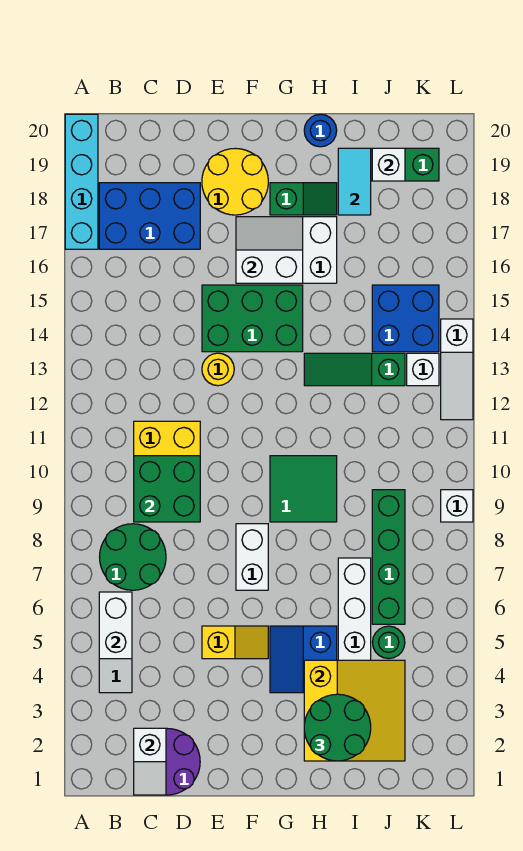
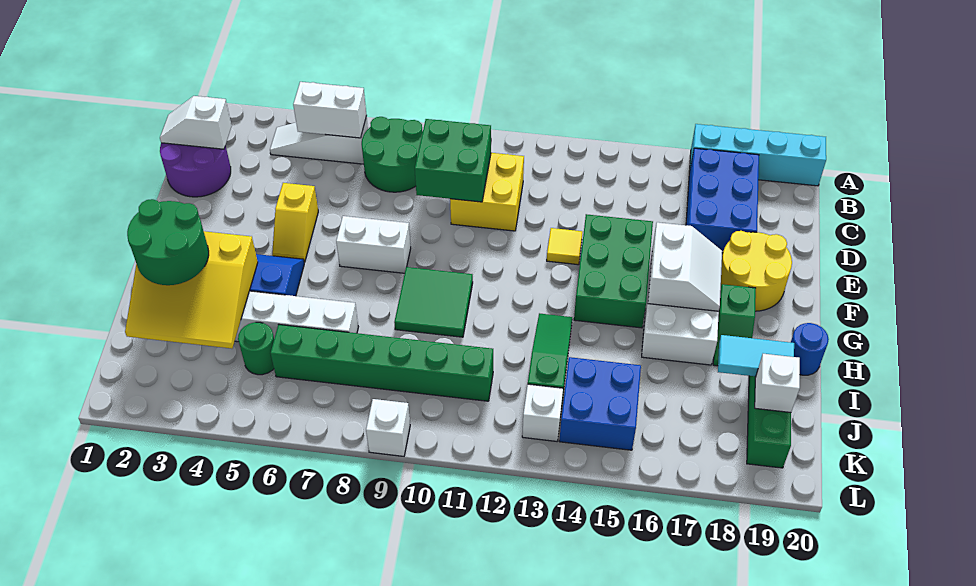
yellow round brick E13 level 1 -> yellow tile E13 level 1
green brick J6:J9 level 1 -> green brick J6:J11 level 1
white slope L12:L14 level 1 top 14 -> none

